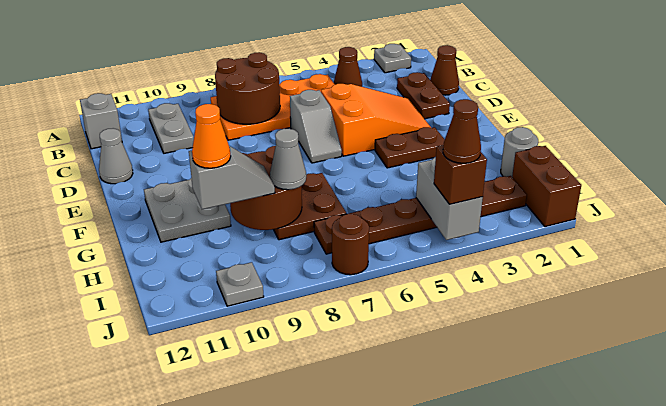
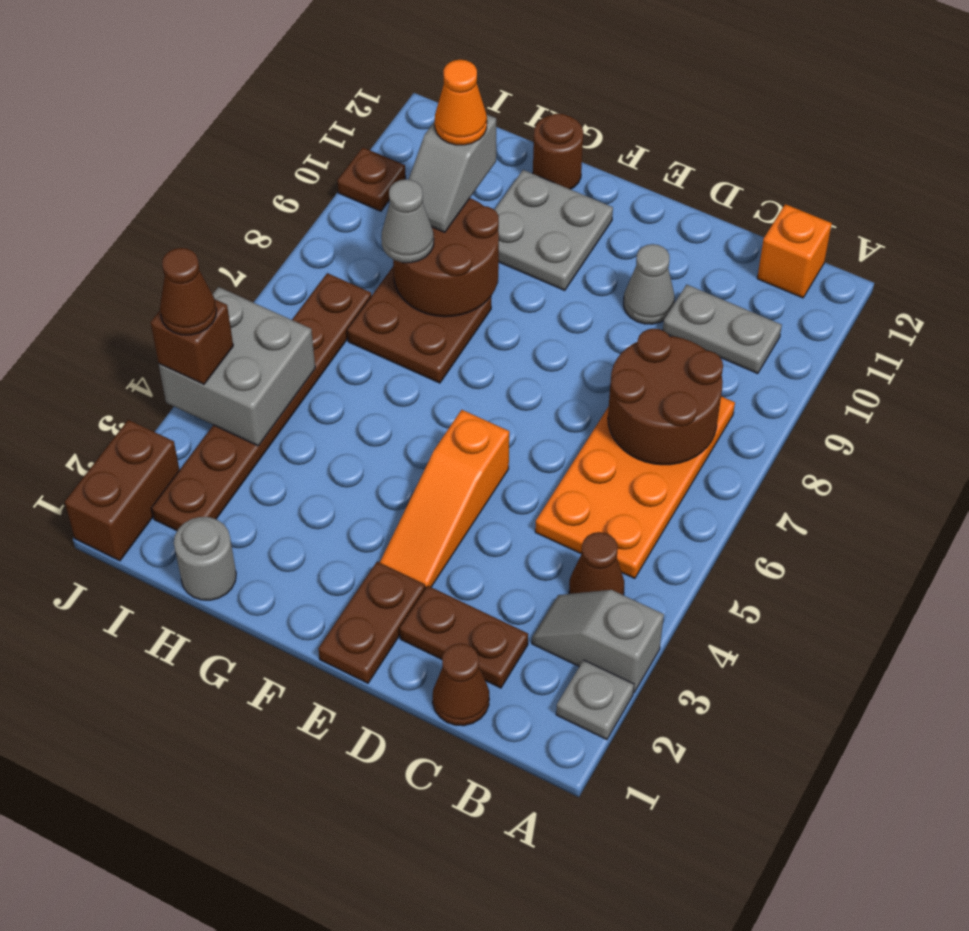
grey brick B12 level 1 -> orange brick B12 level 1
orange slope D3:E5 level 1 top 5 -> orange slope E3:E5 level 1 top 5
grey slope D6:E6 level 1 top D -> grey slope A3:B3 level 1 top A
grey cone D12 level 1 -> grey cone D10 level 1
brown plate F3:F4 level 1 -> brown plate E1:E2 level 1
brown brick I1:J1 level 1 -> brown brick J1:J2 level 1
grey brick I4:J4 level 2 -> grey brick I4:J5 level 2
brown round brick J7 level 1 -> brown round brick G12 level 1
grey plate J10 level 1 -> brown plate J10 level 1

